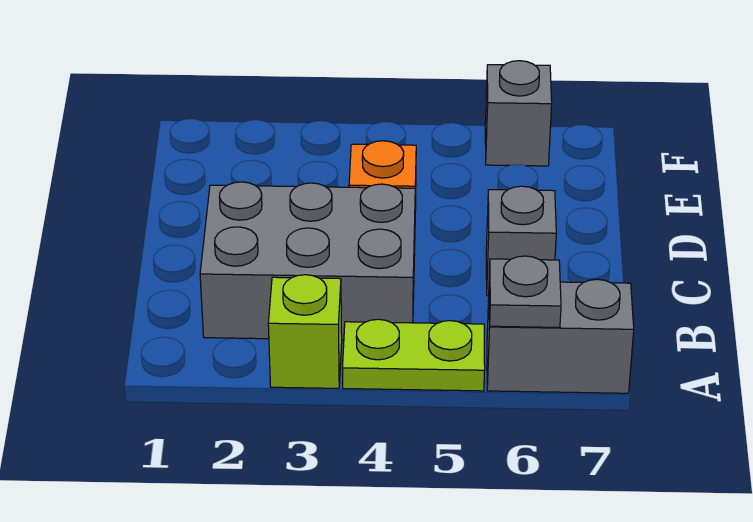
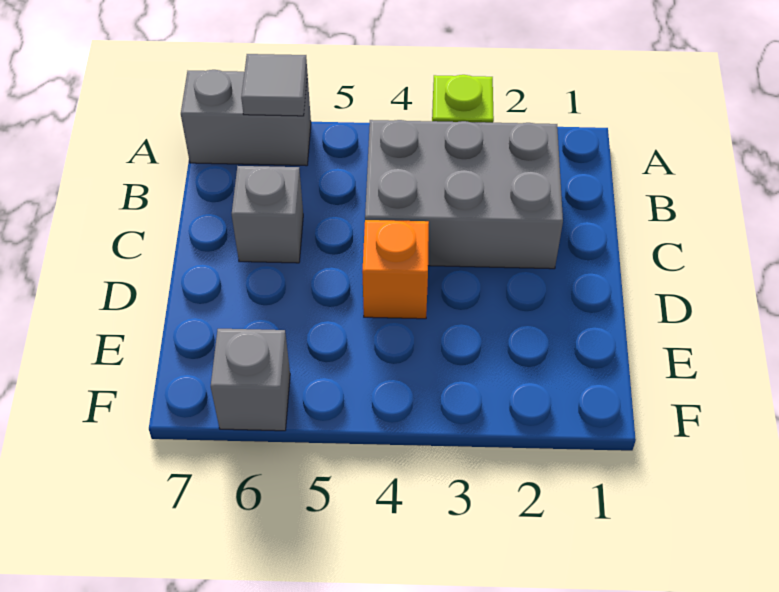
lime plate A4:A5 level 1 -> none
grey plate A6 level 2 -> grey tile A6 level 2

